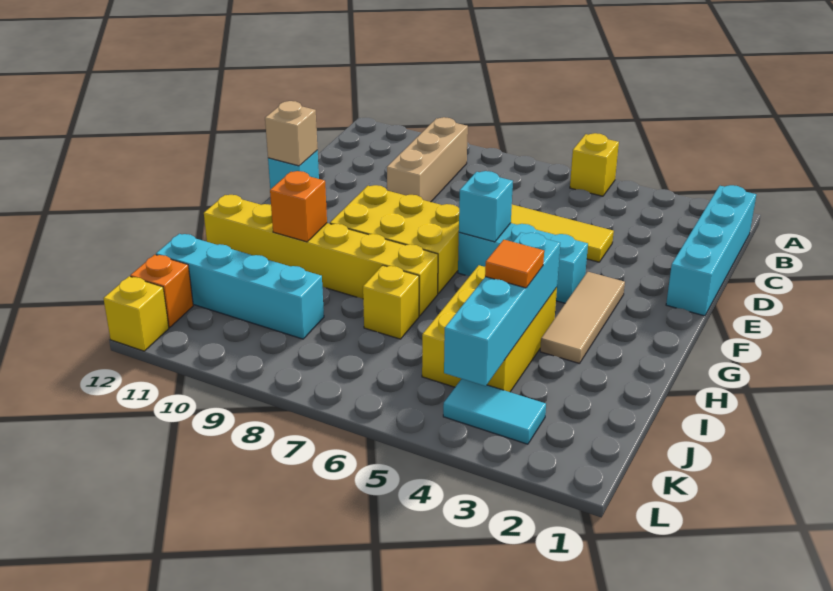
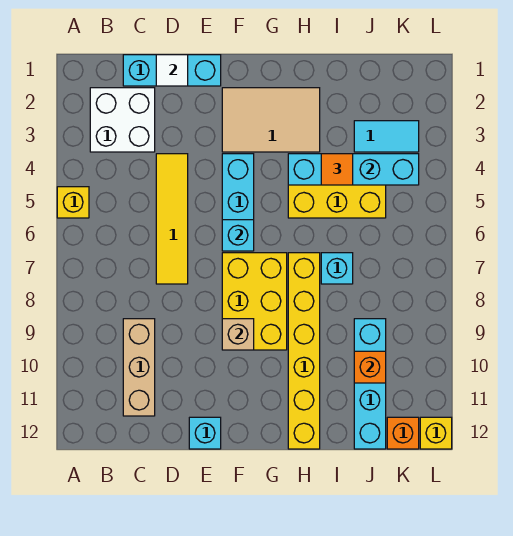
cyan brick B1:E1 level 1 -> cyan brick C1:E1 level 1
none -> white brick B2:C3 level 1
tan brick B9:D9 level 1 -> tan brick C9:C11 level 1
none -> white tile D1 level 2
tan brick E12 level 2 -> tan brick F9 level 2
tan tile F3:H3 level 1 -> tan tile F2:H3 level 1
orange brick H10 level 2 -> orange brick J10 level 2
yellow brick I7 level 1 -> cyan brick I7 level 1
cyan tile K3:K4 level 1 -> cyan tile J3:K3 level 1

